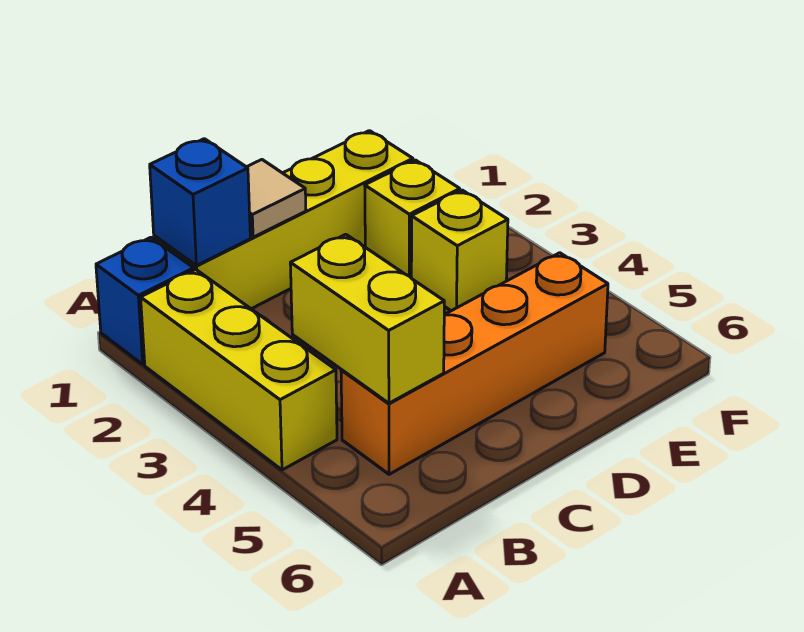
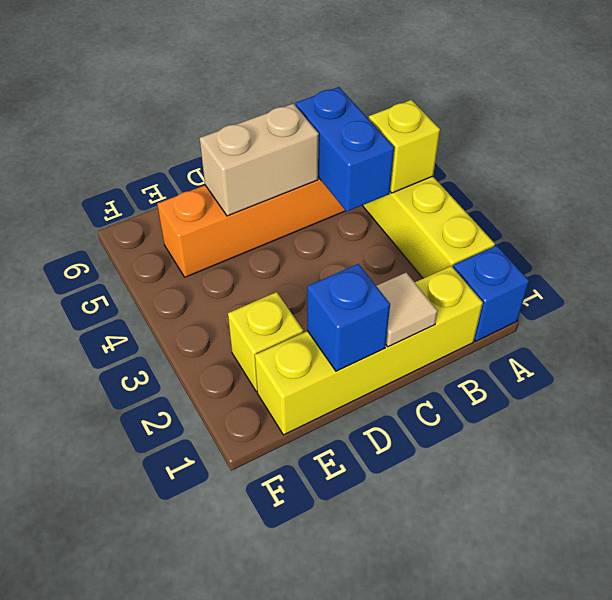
blue brick B1 level 2 -> blue brick D1 level 2
yellow brick B4:B5 level 2 -> blue brick B4:B5 level 2
none -> tan brick C5:D5 level 2
yellow brick E3 level 1 -> yellow brick A4 level 2

